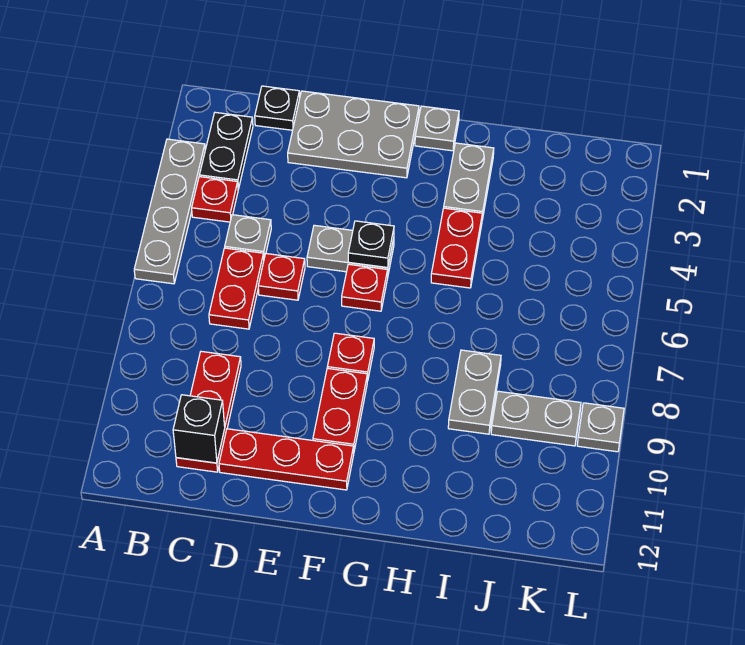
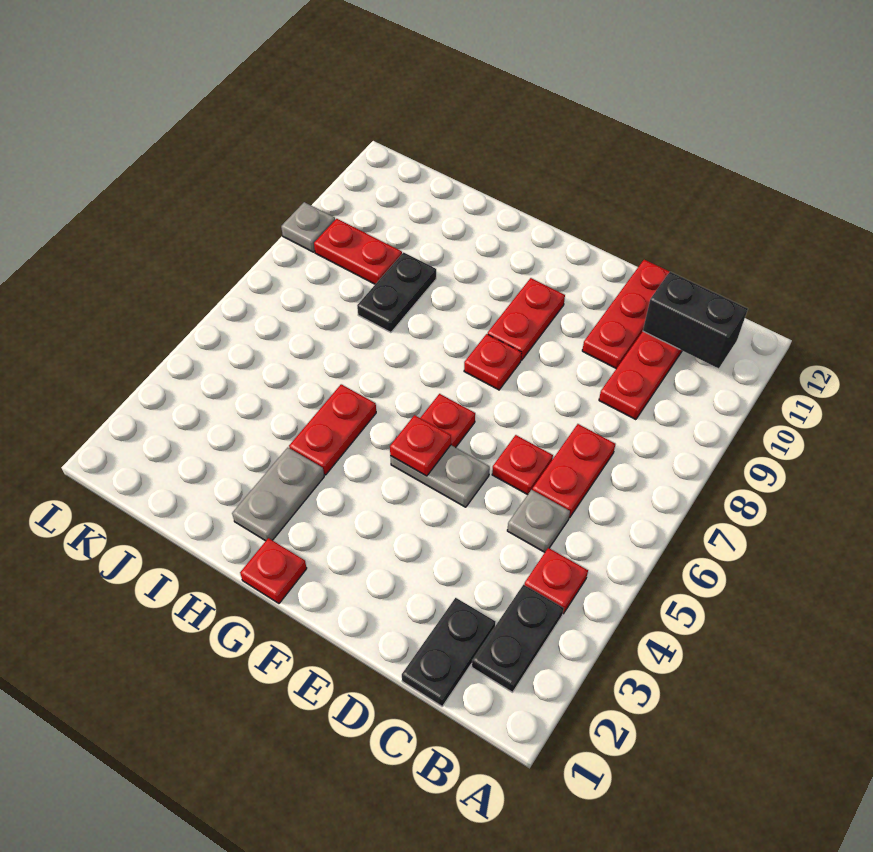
grey plate A3:A6 level 1 -> none
black plate C1 level 1 -> black plate C1:C2 level 1
black brick C11 level 2 -> black brick B11:C11 level 2
grey plate D1:F2 level 1 -> none
red plate D11:F11 level 1 -> red plate D10:D12 level 1
black plate F5 level 2 -> red plate F5 level 2
grey plate G1 level 1 -> red plate G1 level 1
grey plate I8:I9 level 1 -> black plate I8:I9 level 1
grey plate J9:K9 level 1 -> red plate J9:K9 level 1

